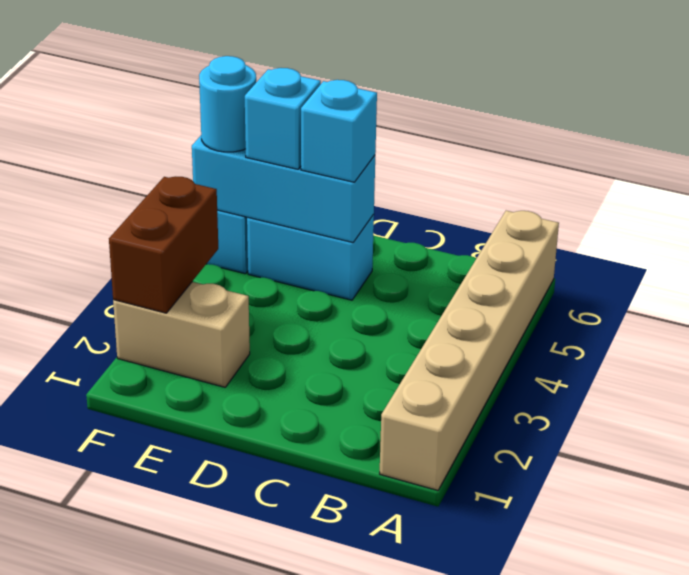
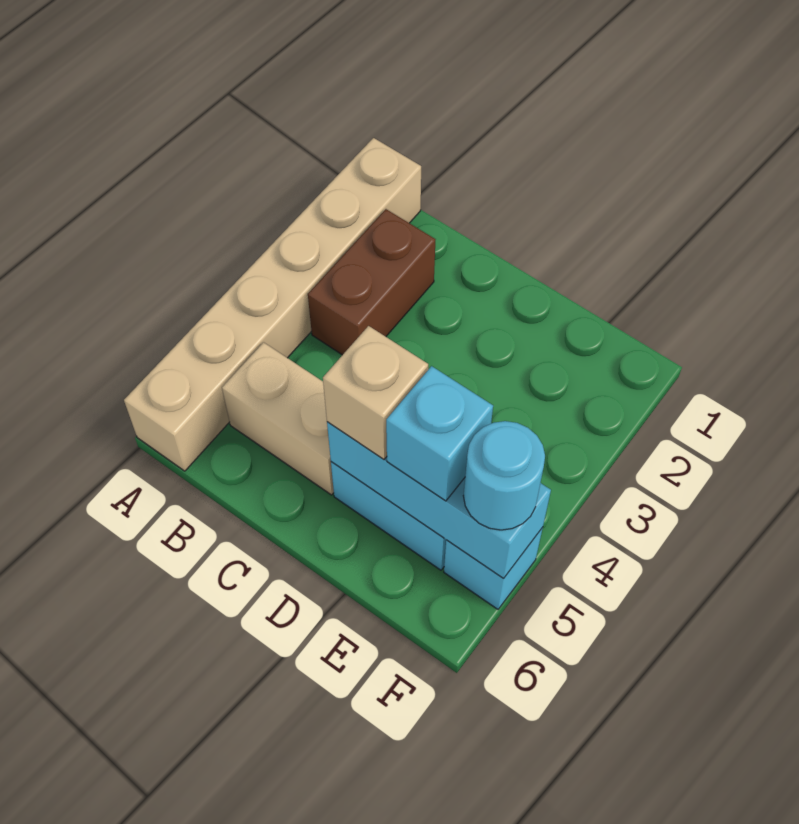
cyan brick D5 level 3 -> tan brick D5 level 3
tan brick E2:F2 level 1 -> tan brick B5:C5 level 1
brown brick F2:F3 level 2 -> brown brick B2:B3 level 1

